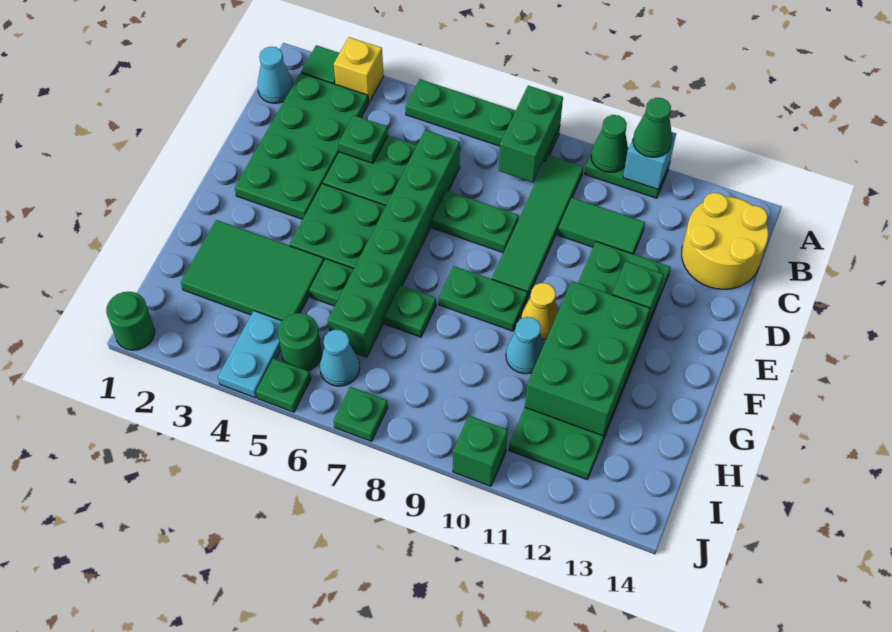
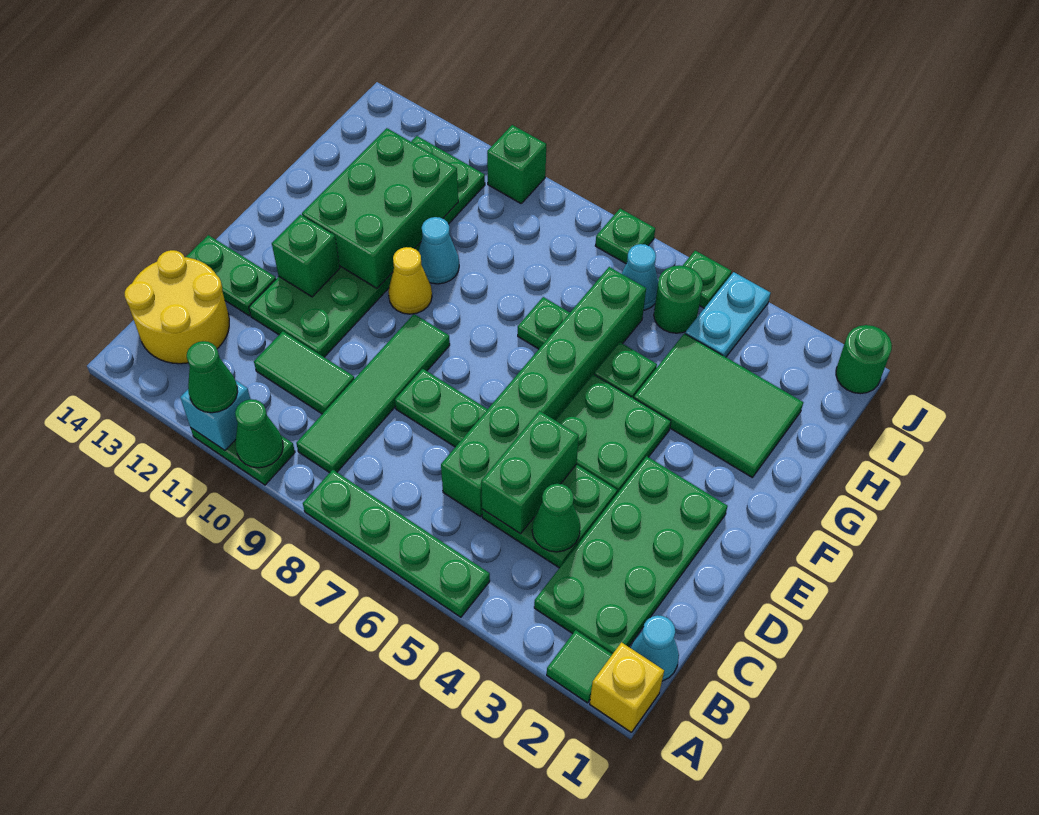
yellow brick A3 level 1 -> yellow brick A1 level 1
green brick A8:B8 level 2 -> green brick C5:D5 level 2
green plate C4 level 2 -> green cone C4 level 2
green plate F8:F9 level 1 -> green plate D13:D14 level 1

